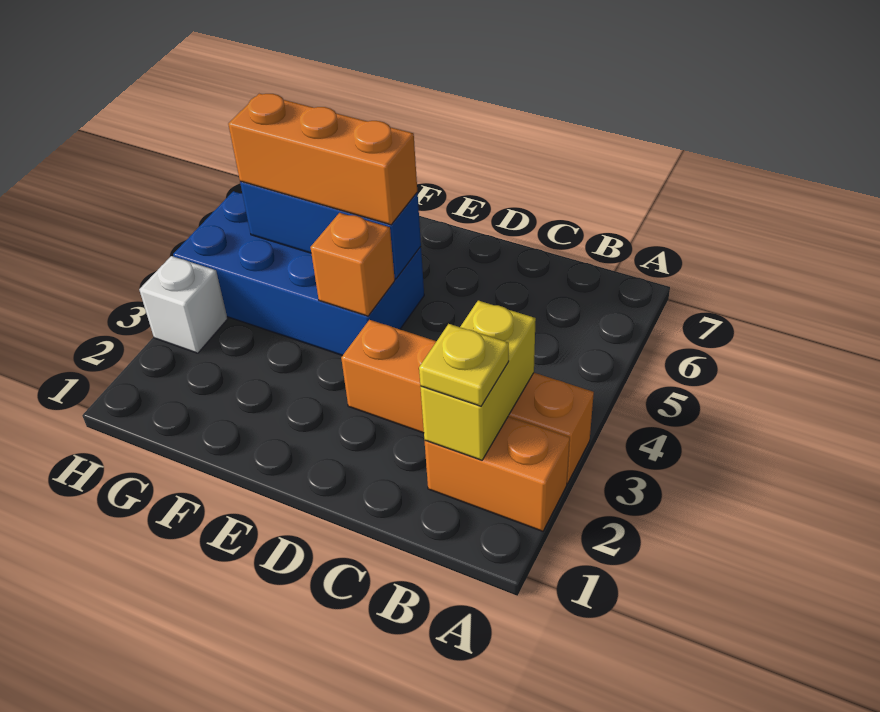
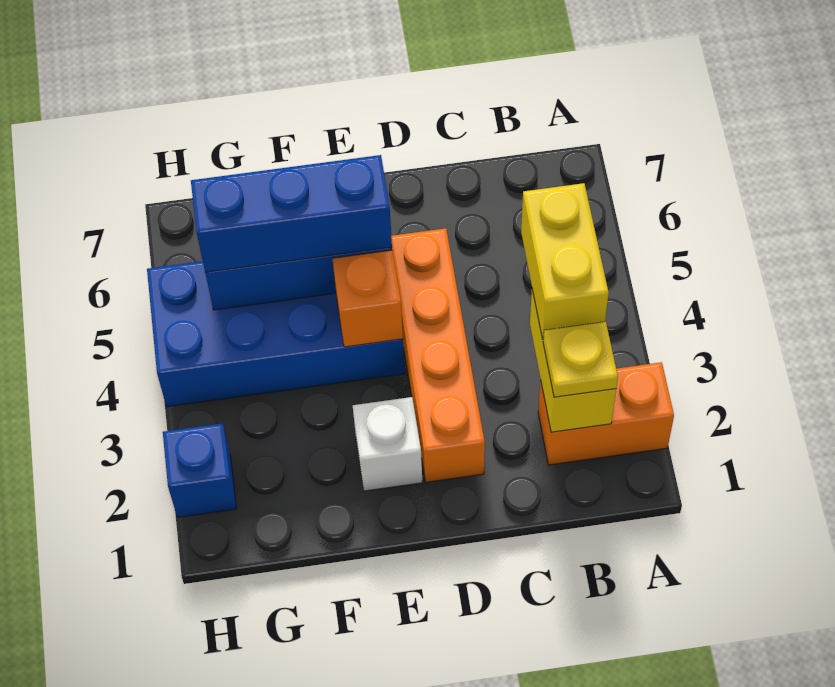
orange brick A3:D3 level 1 -> orange brick D2:D5 level 1
none -> yellow brick B3:B4 level 3
orange brick E5:G5 level 3 -> blue brick E5:G5 level 3
none -> blue brick H2 level 1
white brick H3 level 1 -> white brick E2 level 1

